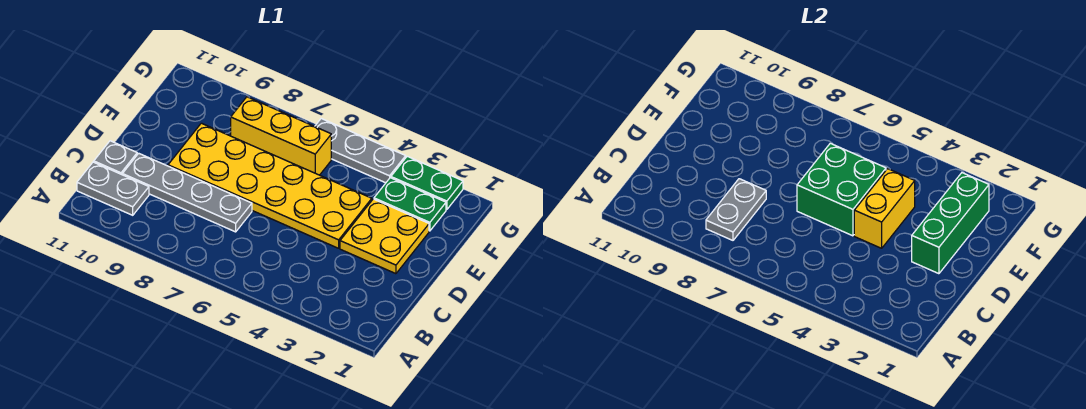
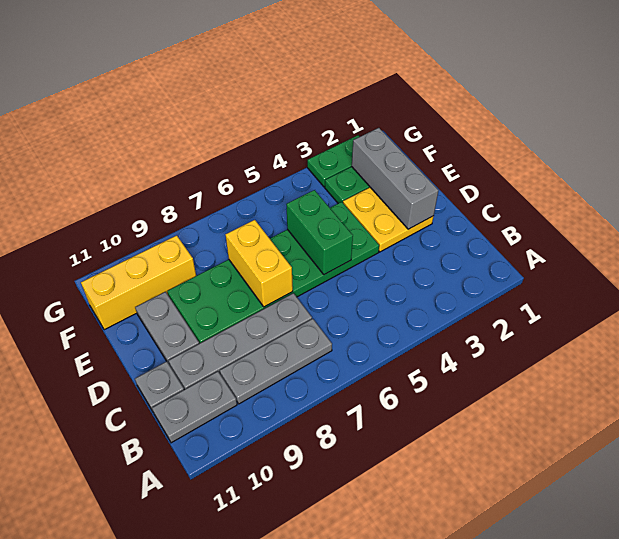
grey plate B8:C8 level 2 -> grey plate D10:E10 level 1
green brick D2:F2 level 2 -> grey brick D2:F2 level 2
yellow plate D4:E9 level 1 -> green plate D4:E9 level 1
yellow brick D4:E4 level 2 -> yellow brick D7:E7 level 2
green brick D5:E6 level 2 -> green brick D5:E5 level 2
yellow brick F6:F8 level 1 -> yellow brick F9:F11 level 1
grey plate G4:G6 level 1 -> grey plate B7:B9 level 1

